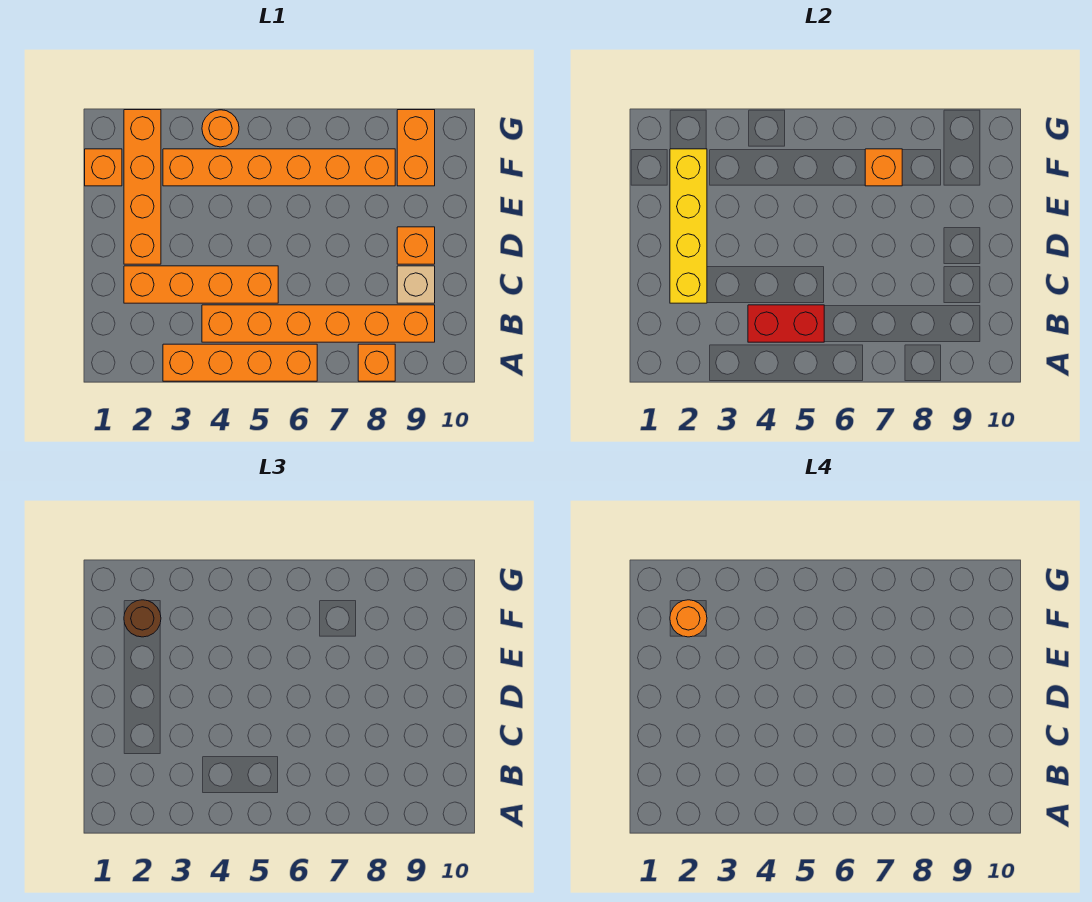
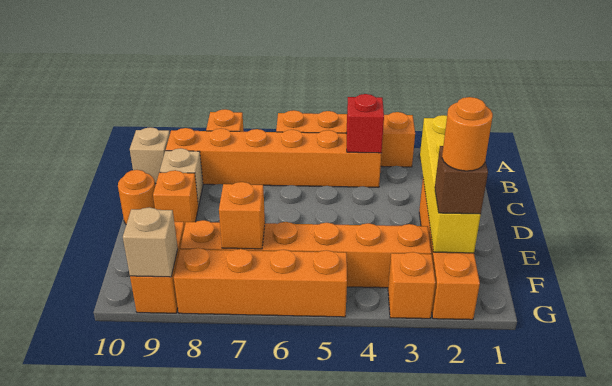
red brick B4:B5 level 2 -> red brick B4 level 2
none -> tan brick B10 level 1
orange brick C2:C5 level 1 -> orange brick G5:G8 level 1
orange brick F1 level 1 -> orange brick G3 level 1
brown round brick F2 level 3 -> brown brick F2 level 3
orange round brick G4 level 1 -> orange round brick D10 level 1
none -> tan brick G9 level 2

